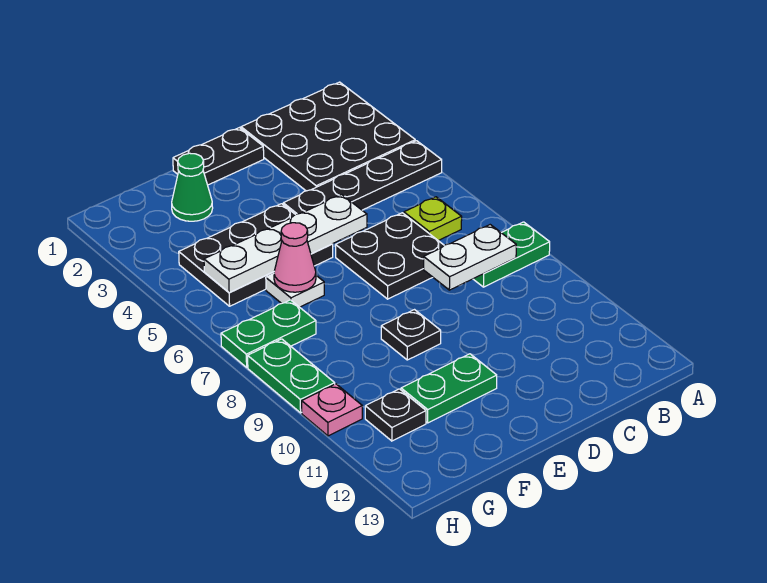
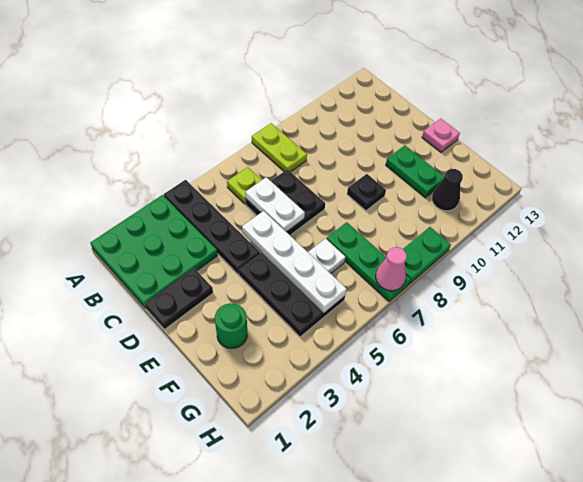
black plate A1:C3 level 1 -> green plate A1:C3 level 1
green plate A8:B8 level 1 -> lime plate A8:B8 level 1
white plate B8:C8 level 2 -> white plate C6:D6 level 2
black plate D1:E1 level 1 -> black plate D1:D2 level 1
green cone F2 level 1 -> green round brick F2 level 1
pink cone F6 level 2 -> pink cone H7 level 2
green plate G7:H7 level 1 -> green plate F7:H7 level 1
black plate G11 level 1 -> black cone G11 level 1
pink plate H10 level 1 -> pink plate E13 level 1

